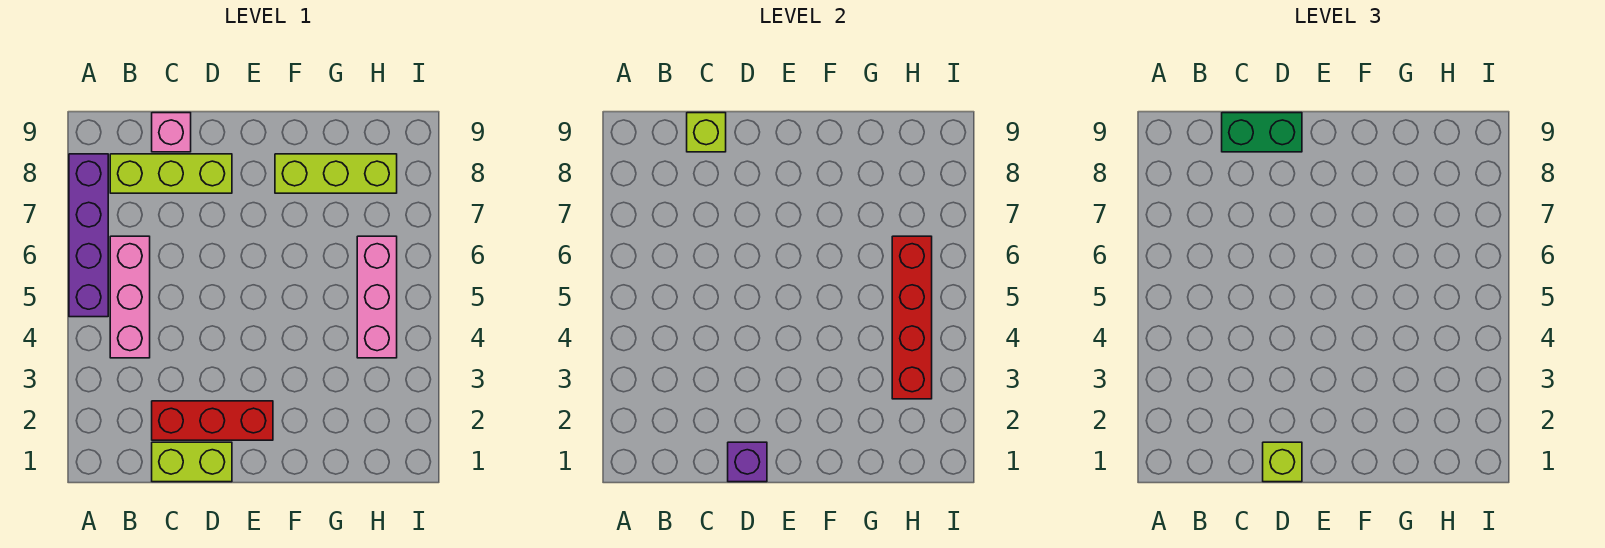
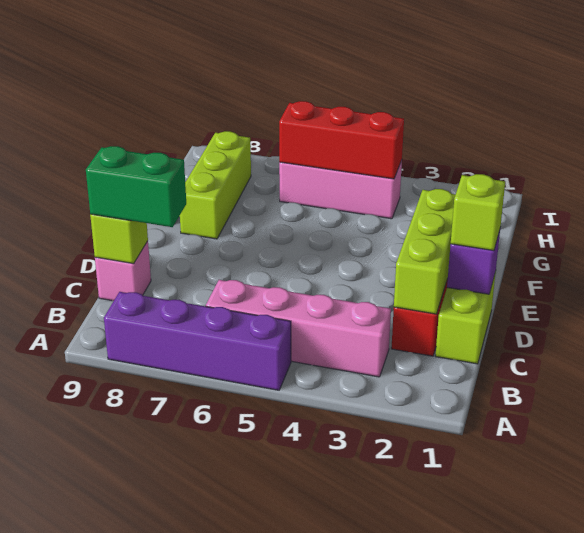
pink brick B4:B6 level 1 -> pink brick B3:B6 level 1
lime brick B8:D8 level 1 -> lime brick C2:E2 level 2
green brick C9:D9 level 3 -> green brick C8:C9 level 3
red brick H3:H6 level 2 -> red brick H4:H6 level 2

